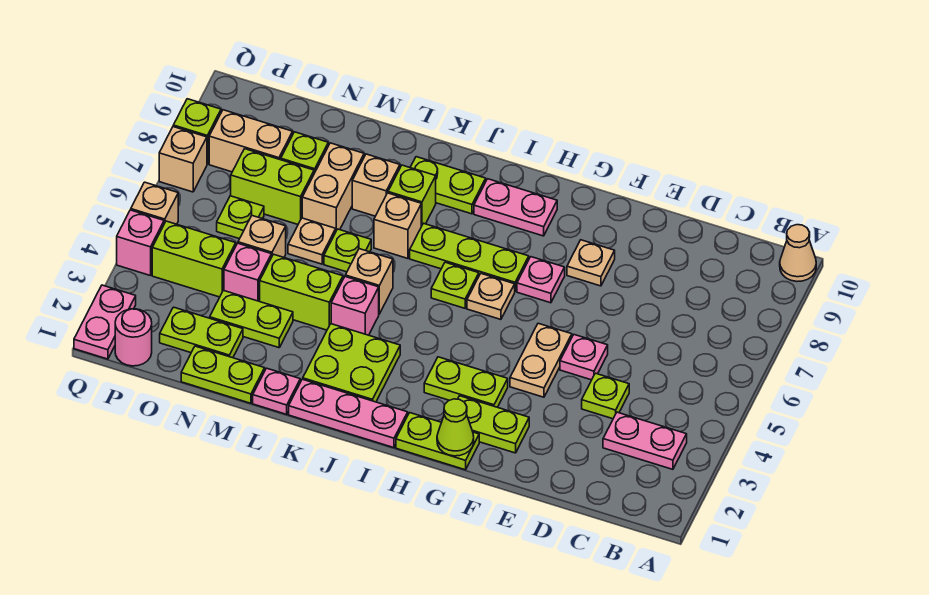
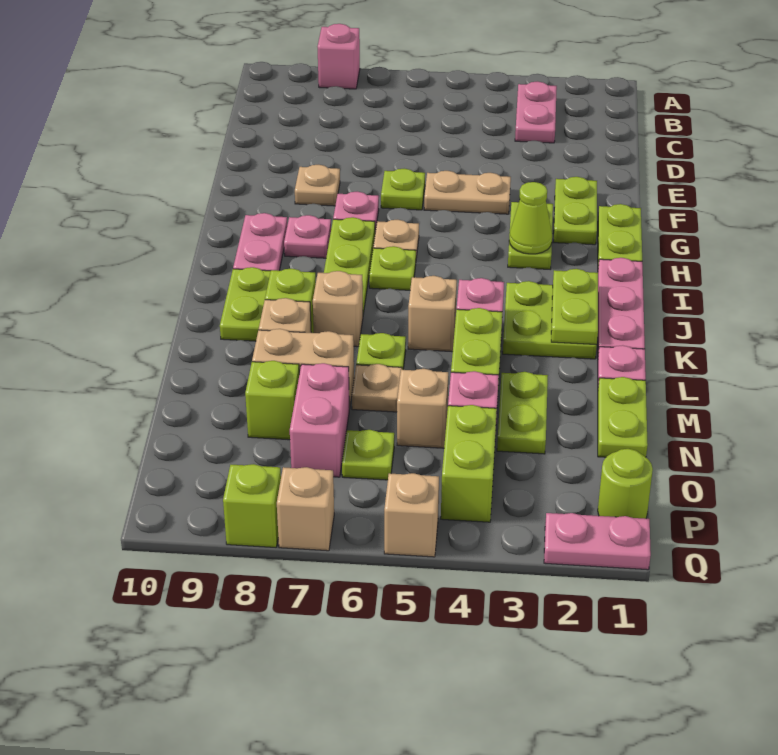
tan cone A10 level 1 -> none
lime plate D4 level 1 -> lime plate F6 level 1
pink plate E5 level 1 -> pink plate H8 level 1
lime cone G1 level 2 -> lime cone H3 level 2
lime plate N2:O2 level 1 -> lime plate J2:K2 level 2
lime brick N7:O7 level 1 -> pink brick N7:O7 level 1
tan brick O8:P8 level 1 -> none
pink round brick P1 level 1 -> lime round brick P1 level 1
pink brick Q4 level 1 -> pink brick A8 level 1

